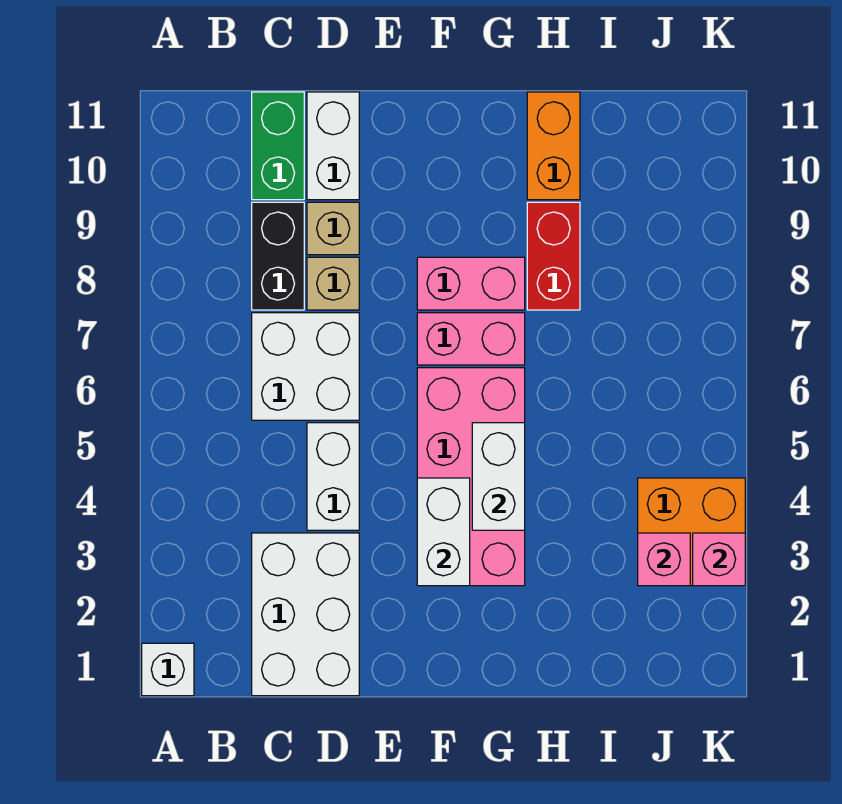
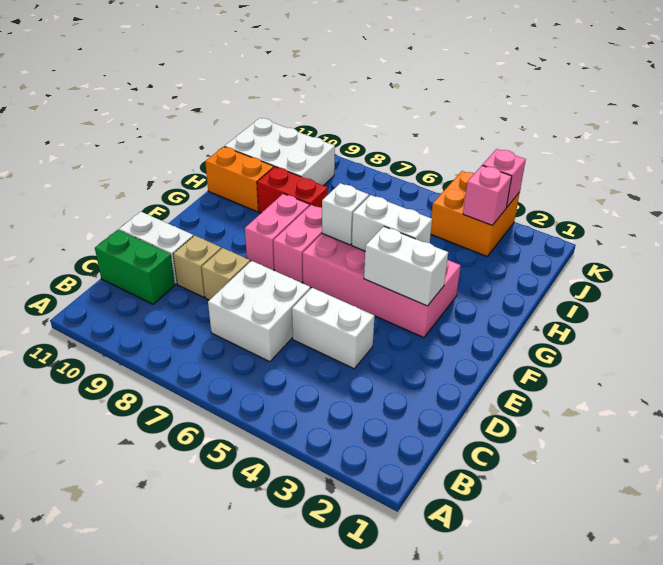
white brick A1 level 1 -> white brick G6 level 2
white brick C1:D3 level 1 -> white brick I9:J11 level 1
black brick C8:C9 level 1 -> none

